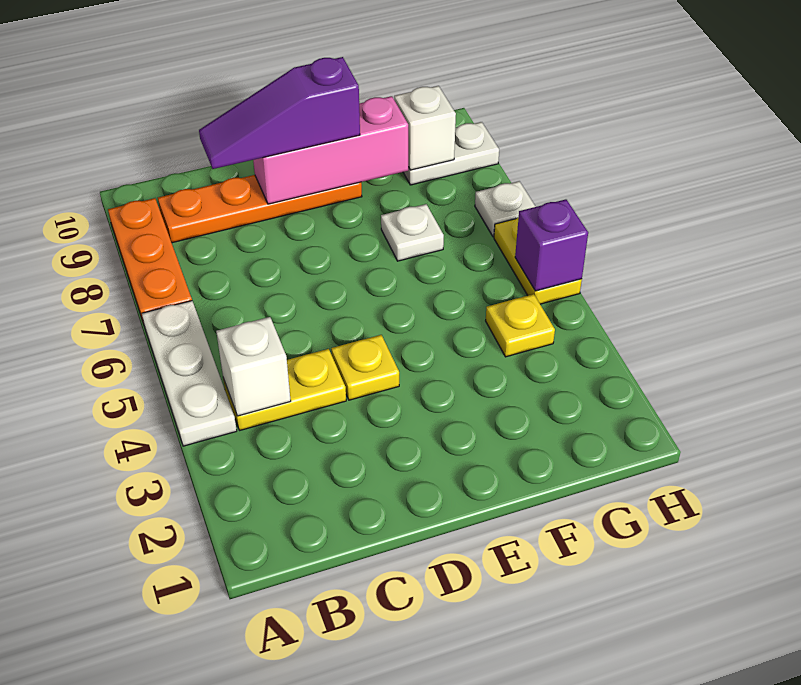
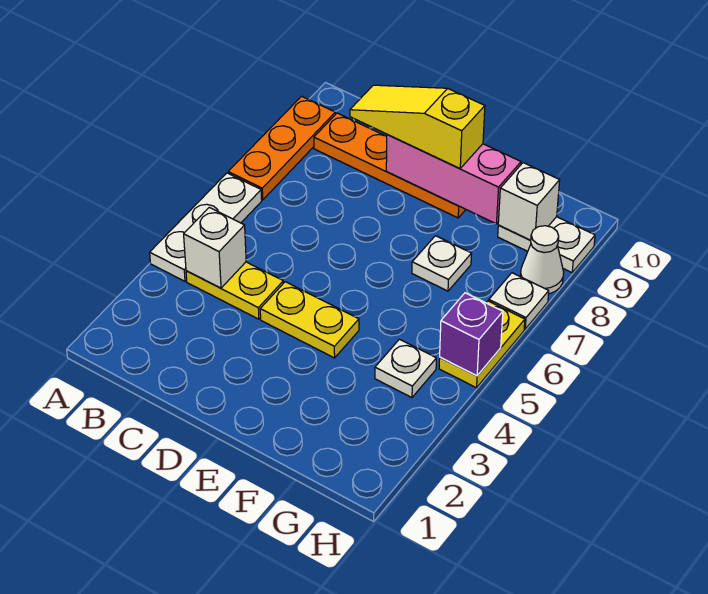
purple slope C9:E9 level 3 top E -> yellow slope C9:E9 level 3 top E
yellow plate D4 level 1 -> yellow plate D4:E4 level 1
yellow plate G4 level 1 -> white plate G4 level 1
none -> white cone H8 level 1

